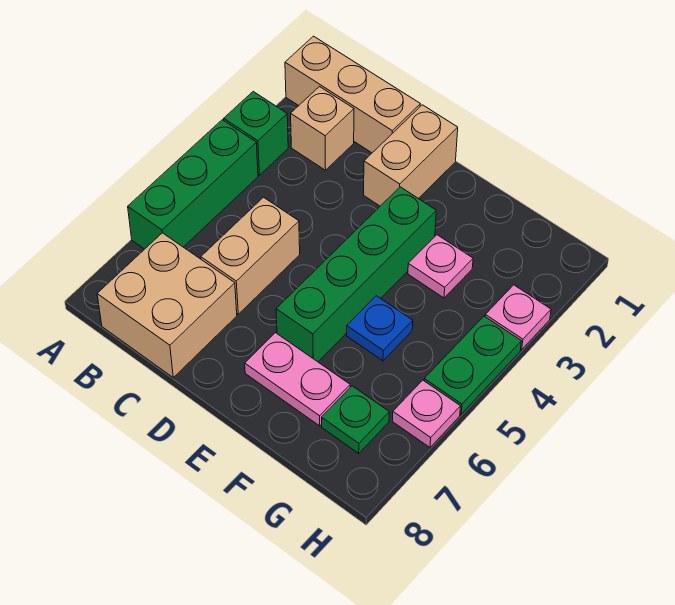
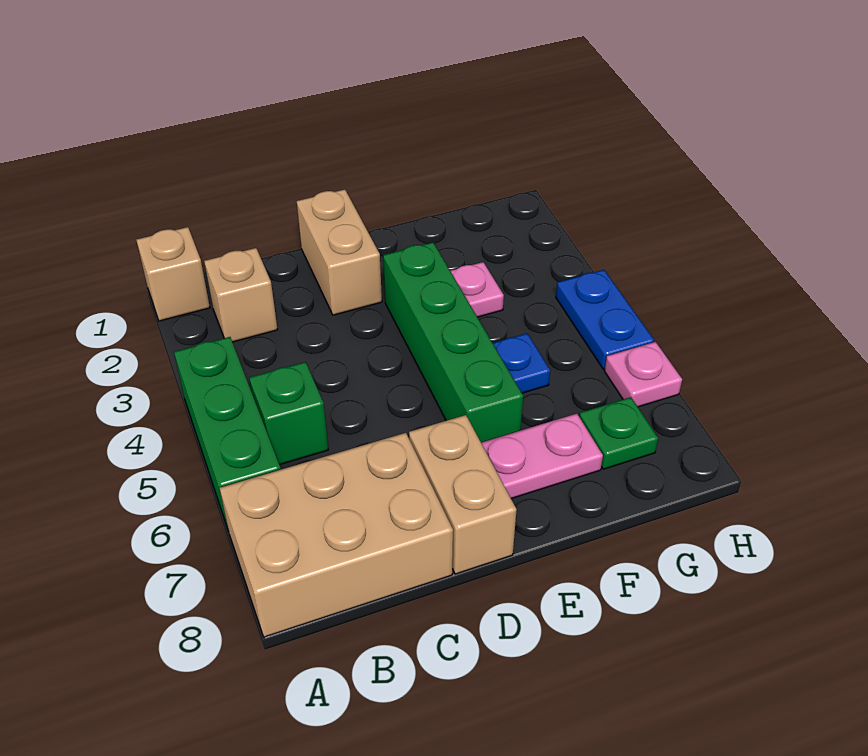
tan brick A1:C1 level 1 -> tan brick A1 level 1
green brick A3 level 1 -> green brick B5 level 1
tan brick B7:C8 level 1 -> tan brick A7:C8 level 1
tan brick C5:C6 level 1 -> tan brick D7:D8 level 1
pink plate H3 level 1 -> none
green plate H4:H5 level 1 -> blue plate H4:H5 level 1

